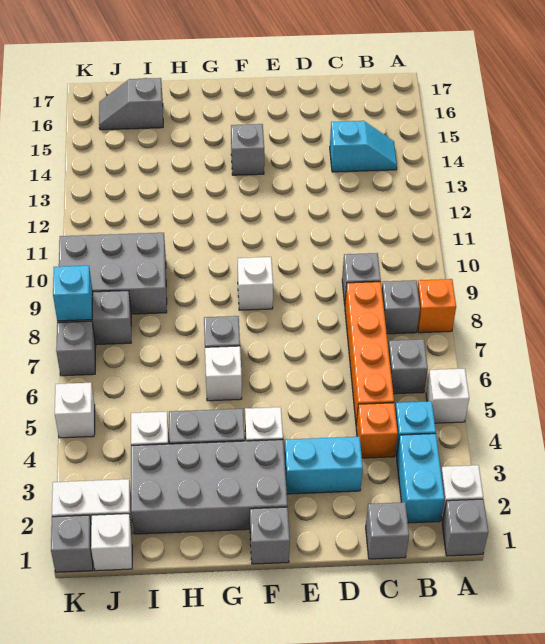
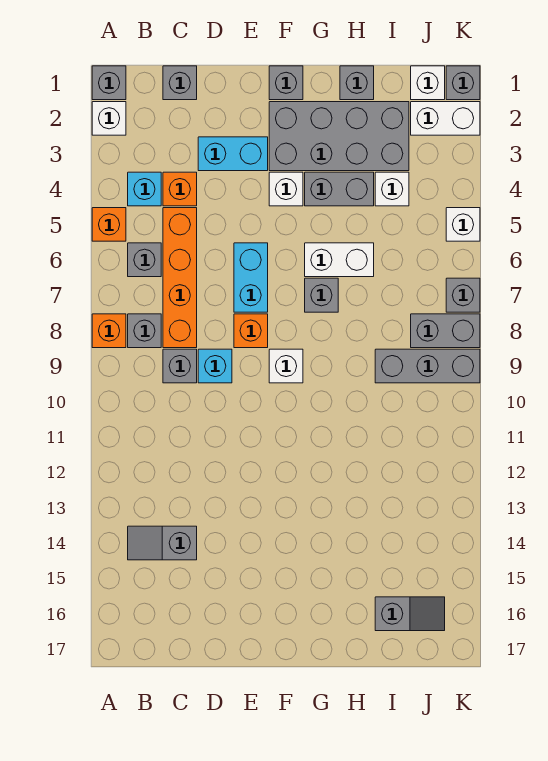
white brick A5 level 1 -> orange brick A5 level 1
cyan brick B2:B3 level 1 -> cyan brick E6:E7 level 1
cyan slope B14:C14 level 1 top C -> grey slope B14:C14 level 1 top C
none -> orange brick E8 level 1
grey brick F14 level 1 -> grey brick H1 level 1
white brick G6 level 1 -> white brick G6:H6 level 1
grey brick I9:K10 level 1 -> grey brick I9:K9 level 1
cyan brick K8 level 2 -> cyan brick D9 level 1

